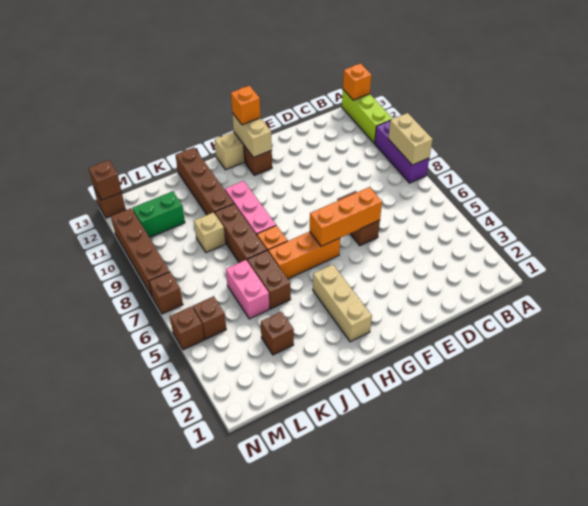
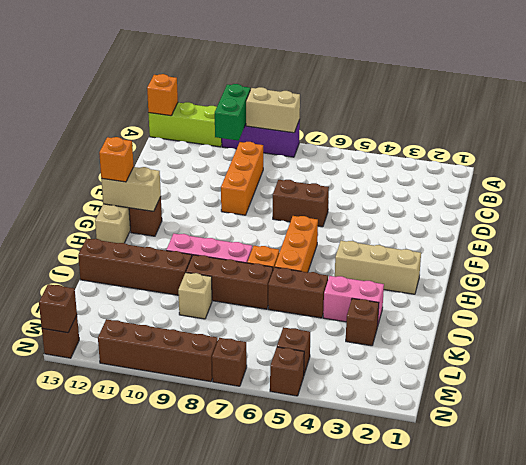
orange brick E6:G6 level 2 -> orange brick C9:E9 level 1
pink brick K5:K6 level 1 -> pink brick J3:J4 level 1
green brick L11:M11 level 1 -> green brick A10:B10 level 2

